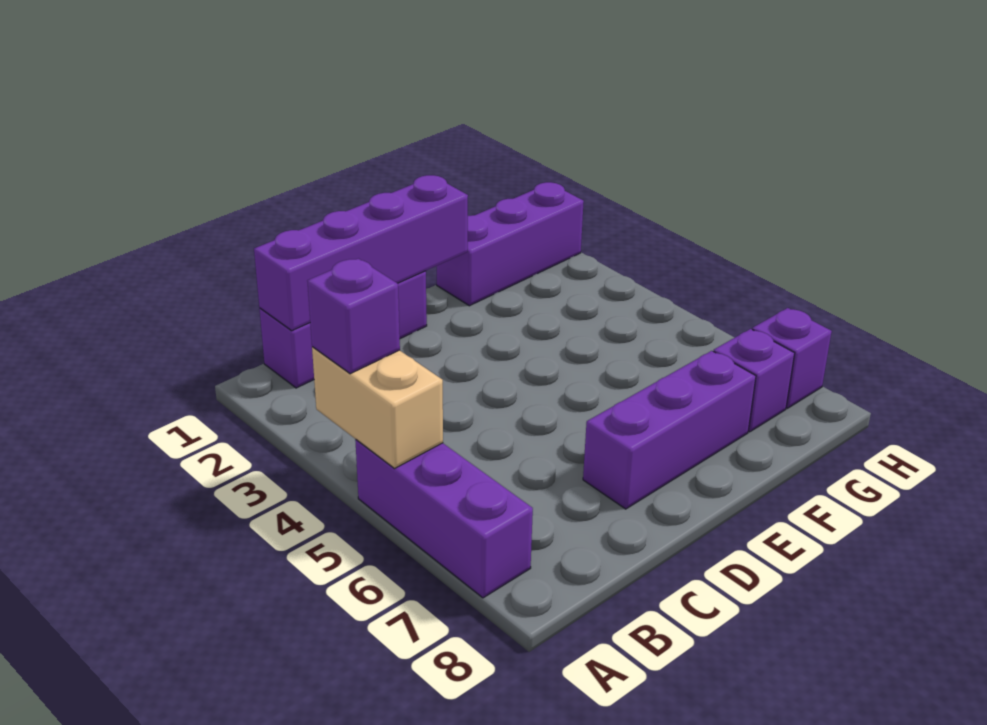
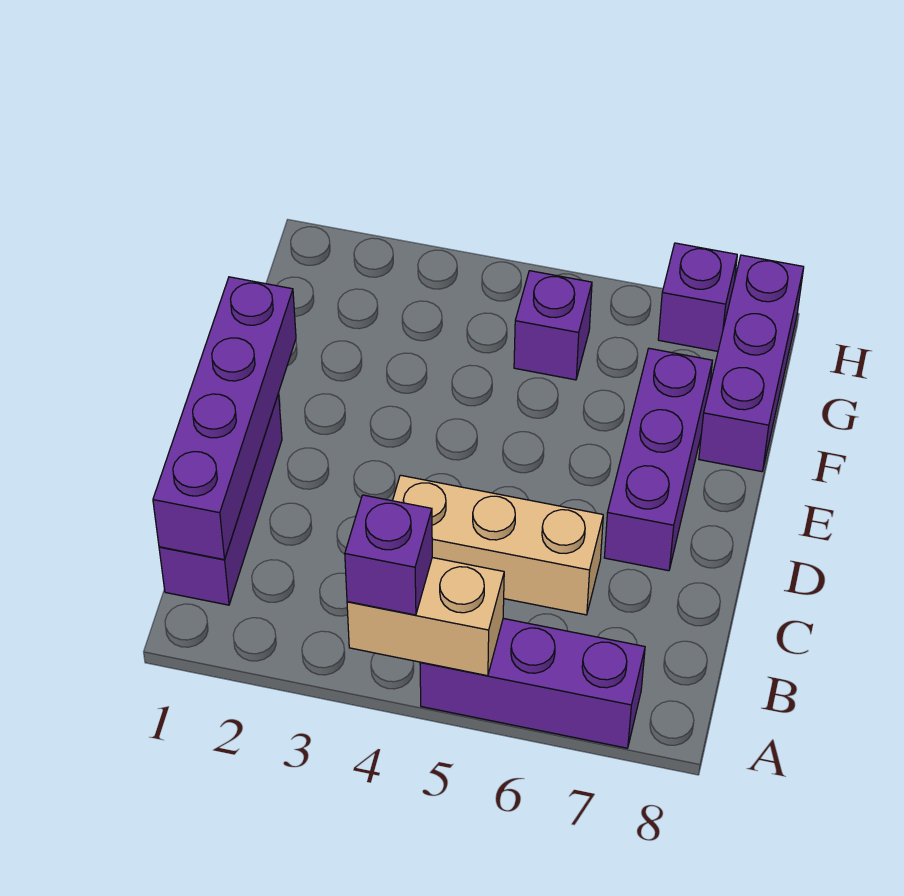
none -> tan brick C4:C6 level 1
purple brick F1:H1 level 1 -> purple brick F8:H8 level 1
purple brick G7 level 1 -> purple brick G5 level 1

